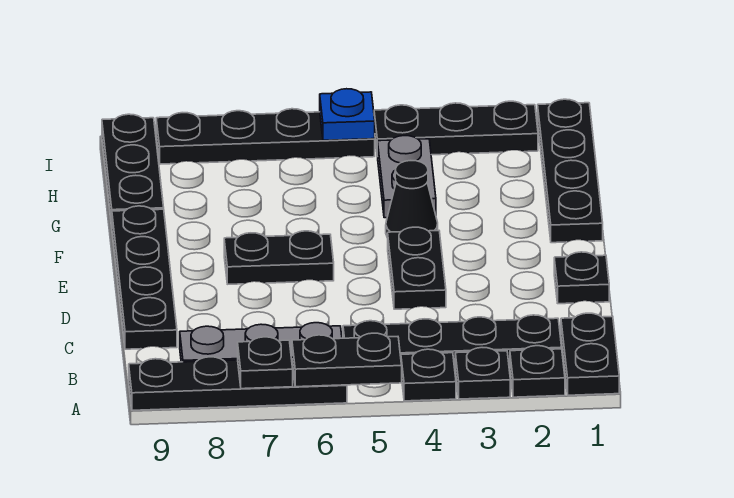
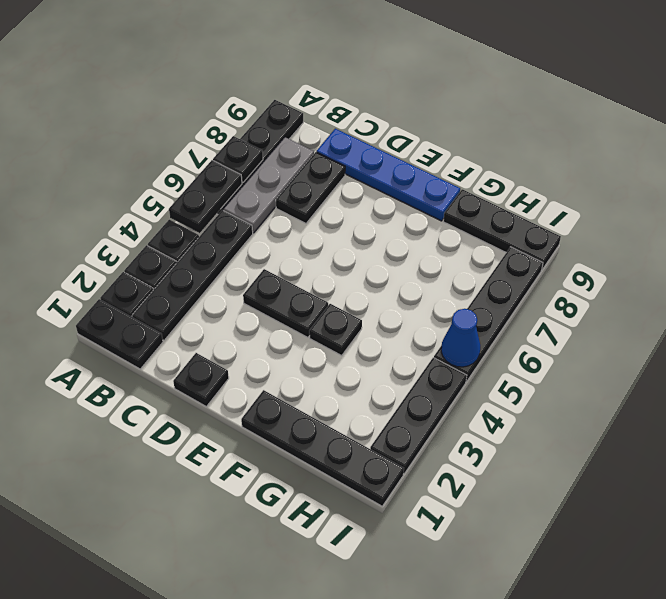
black plate C9:F9 level 1 -> blue plate C9:F9 level 1
black plate E6:E7 level 1 -> black plate C7:C8 level 1
black cone F4 level 1 -> black plate F4 level 1
grey plate G4:H4 level 1 -> none
blue plate I5 level 2 -> blue cone I5 level 2

